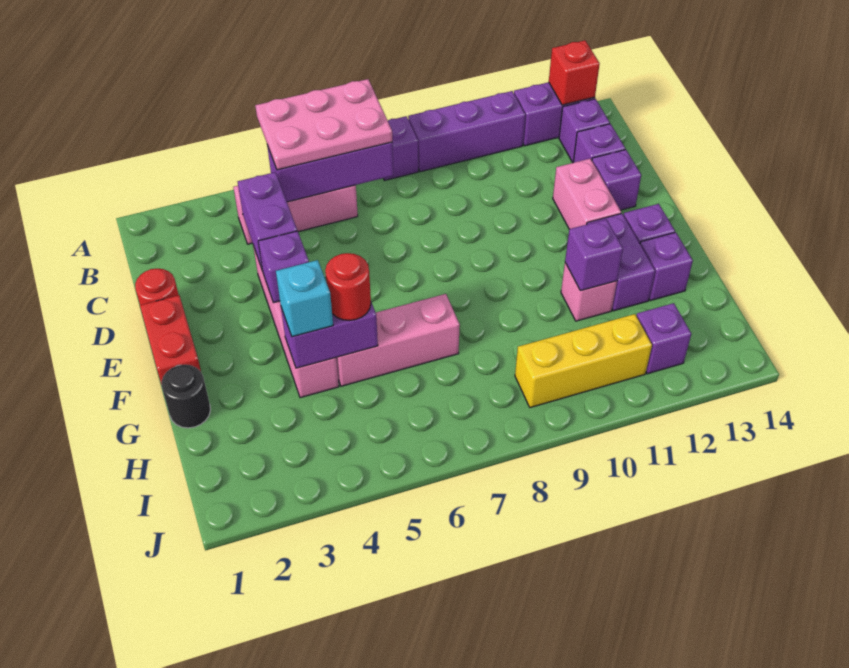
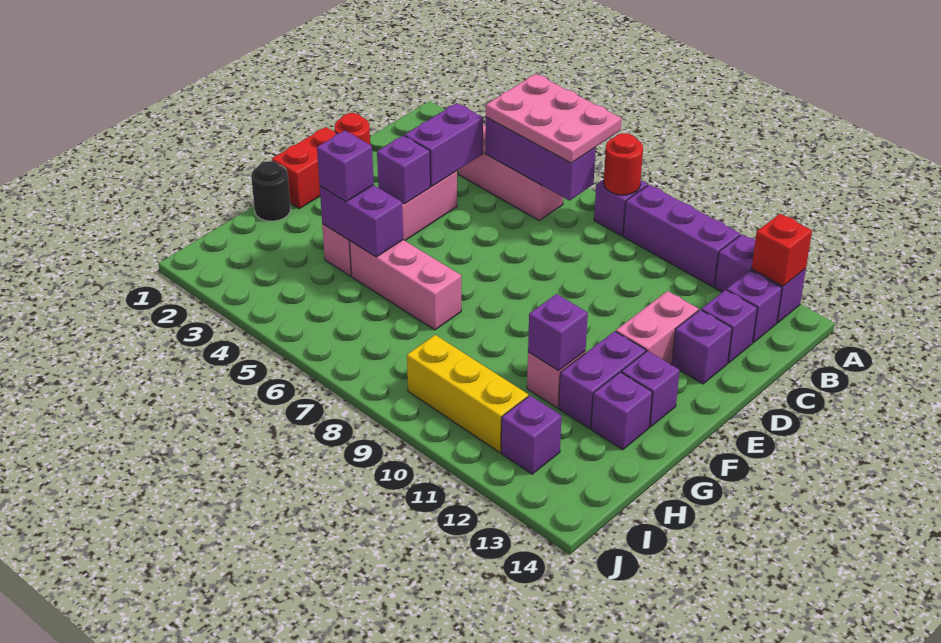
cyan brick G4 level 3 -> purple brick G4 level 3
red round brick G5 level 3 -> red round brick A8 level 2

